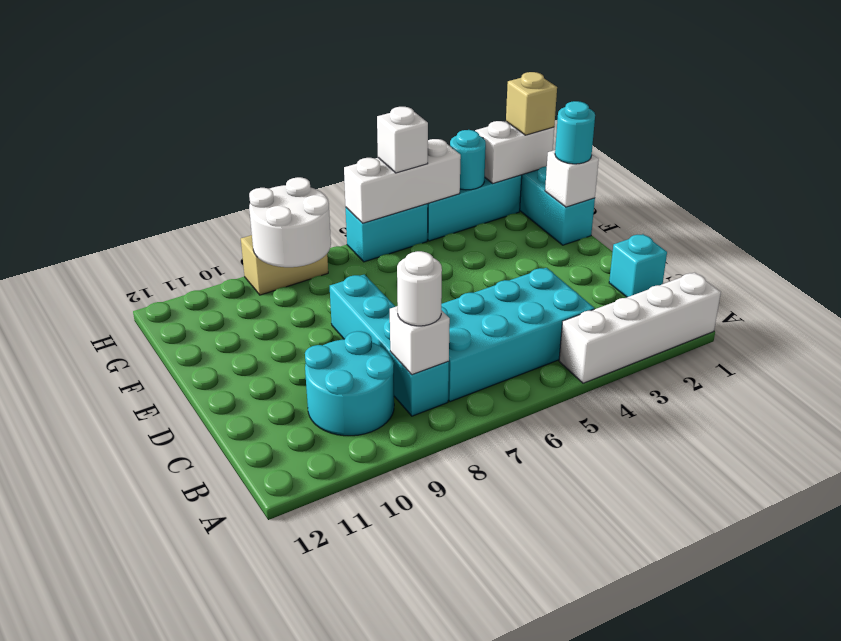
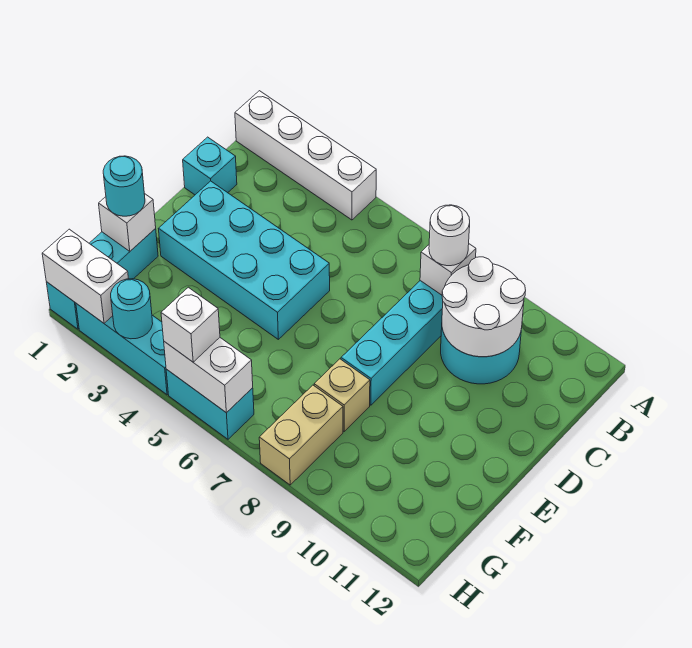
cyan brick B4:C7 level 1 -> cyan brick D2:E5 level 1
white round brick G8:H9 level 2 -> white round brick B9:C10 level 2
tan brick H1 level 3 -> tan brick F8 level 1
white brick H4:H6 level 2 -> white brick H5:H6 level 2
tan brick H8:H9 level 1 -> tan brick G8:H8 level 1

